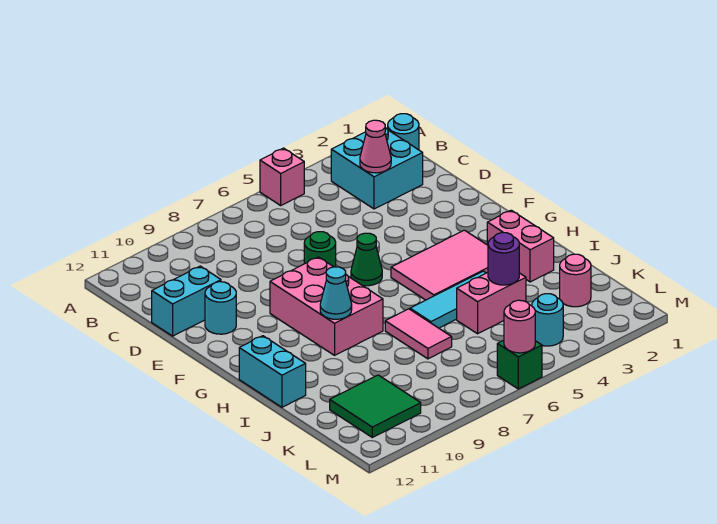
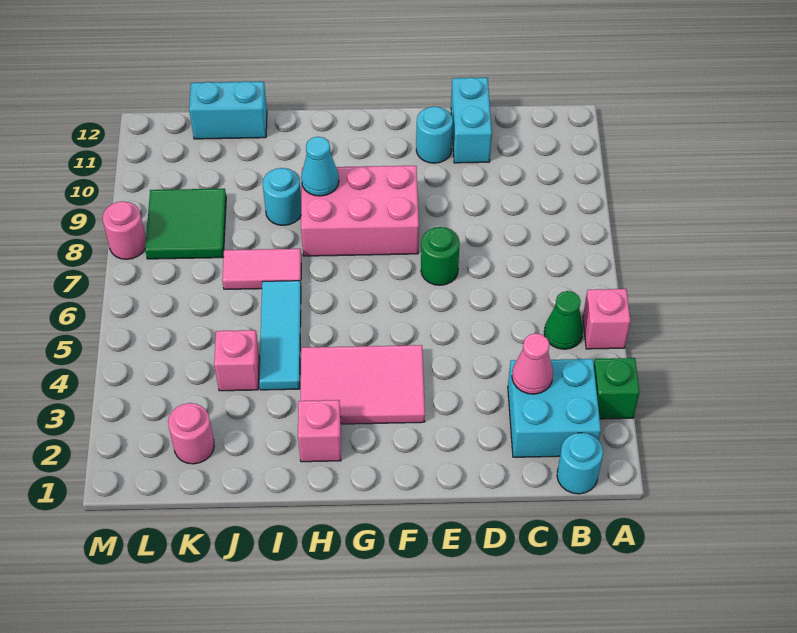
green cone F6 level 1 -> green cone B5 level 1
pink tile G3:H5 level 1 -> pink tile F3:H4 level 1
pink brick H2:I2 level 1 -> pink brick H2 level 1
cyan brick H12:I12 level 1 -> cyan brick J12:K12 level 1
pink brick J4:J5 level 1 -> pink brick J4 level 1
purple round brick J4 level 2 -> none
green tile K10:L11 level 1 -> green tile K8:L9 level 1
cyan round brick L4 level 1 -> cyan round brick I9 level 1
green brick M6 level 1 -> green brick A3 level 1
pink round brick M6 level 2 -> pink round brick M8 level 1

